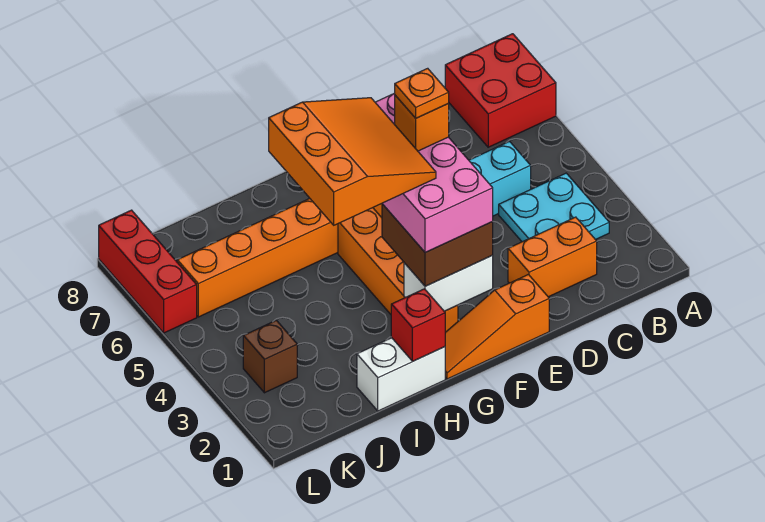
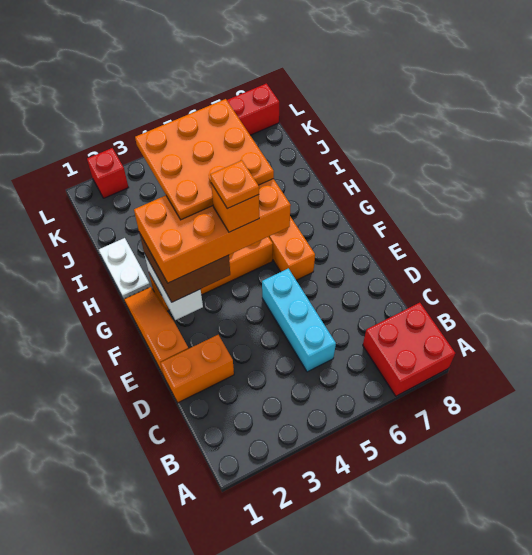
cyan plate B3:C4 level 1 -> none
orange brick C2:D2 level 1 -> orange brick D1:D2 level 1
pink brick F2:G5 level 4 -> orange brick F2:G5 level 4
orange slope G3:I5 level 5 top I -> orange plate G3:I5 level 5
white brick H1:I1 level 1 -> white plate H1:I1 level 1
red brick H1 level 2 -> red brick L2 level 1
brown brick K3 level 1 -> none

